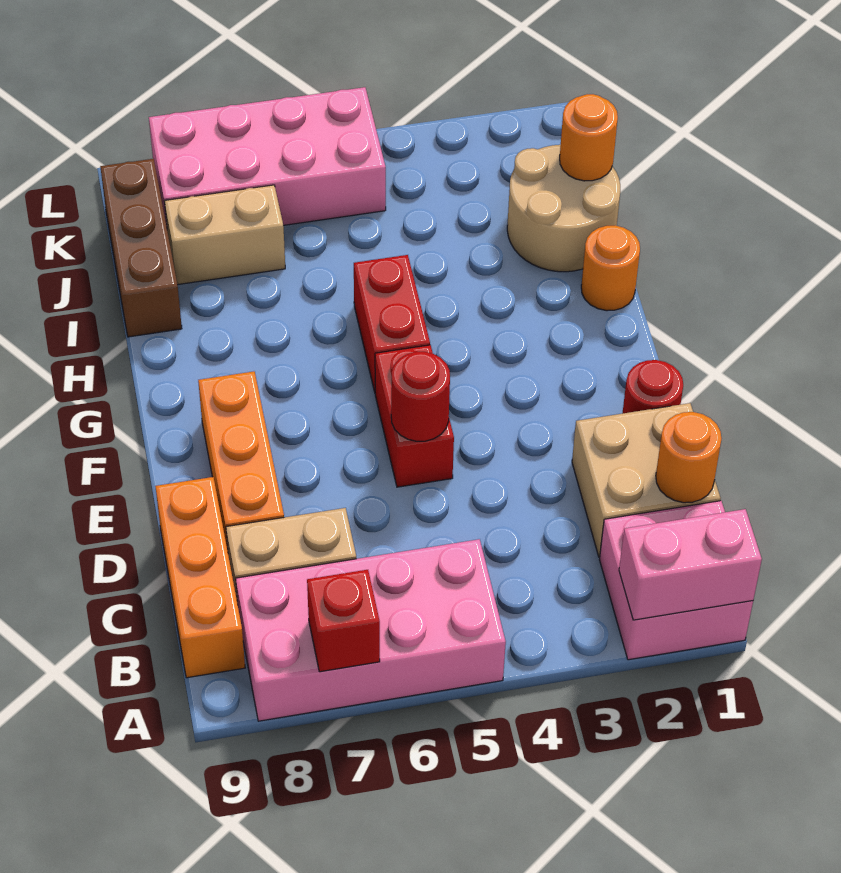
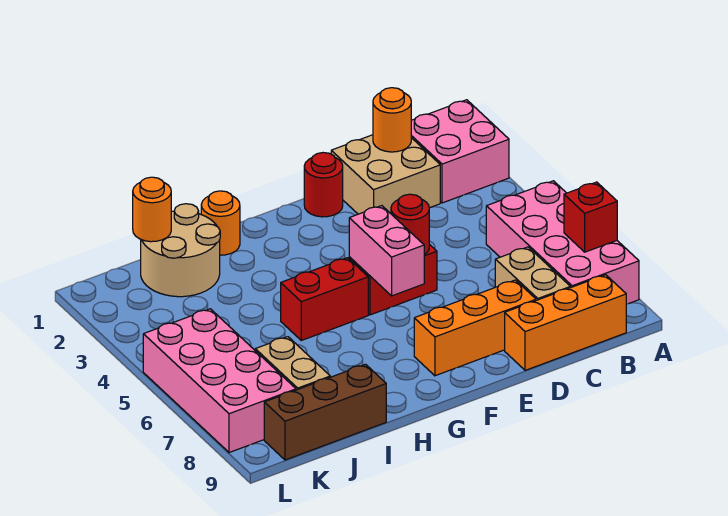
pink brick A1:A2 level 2 -> pink brick F5:F6 level 2

